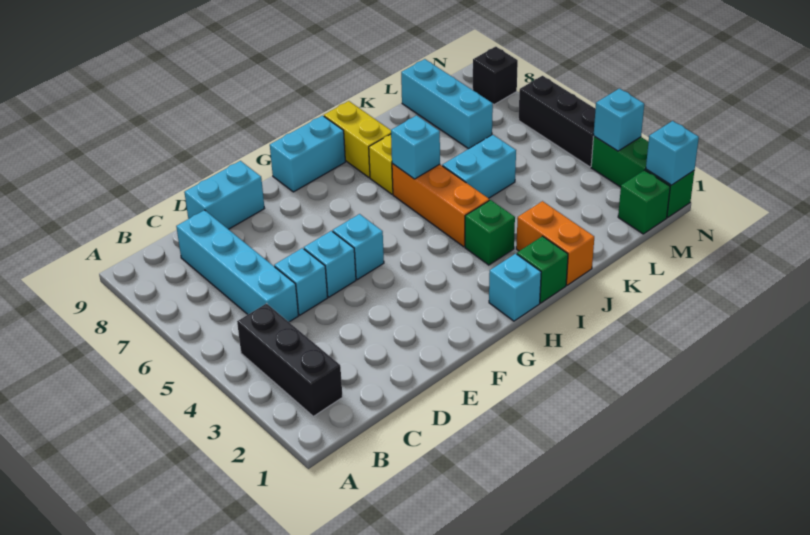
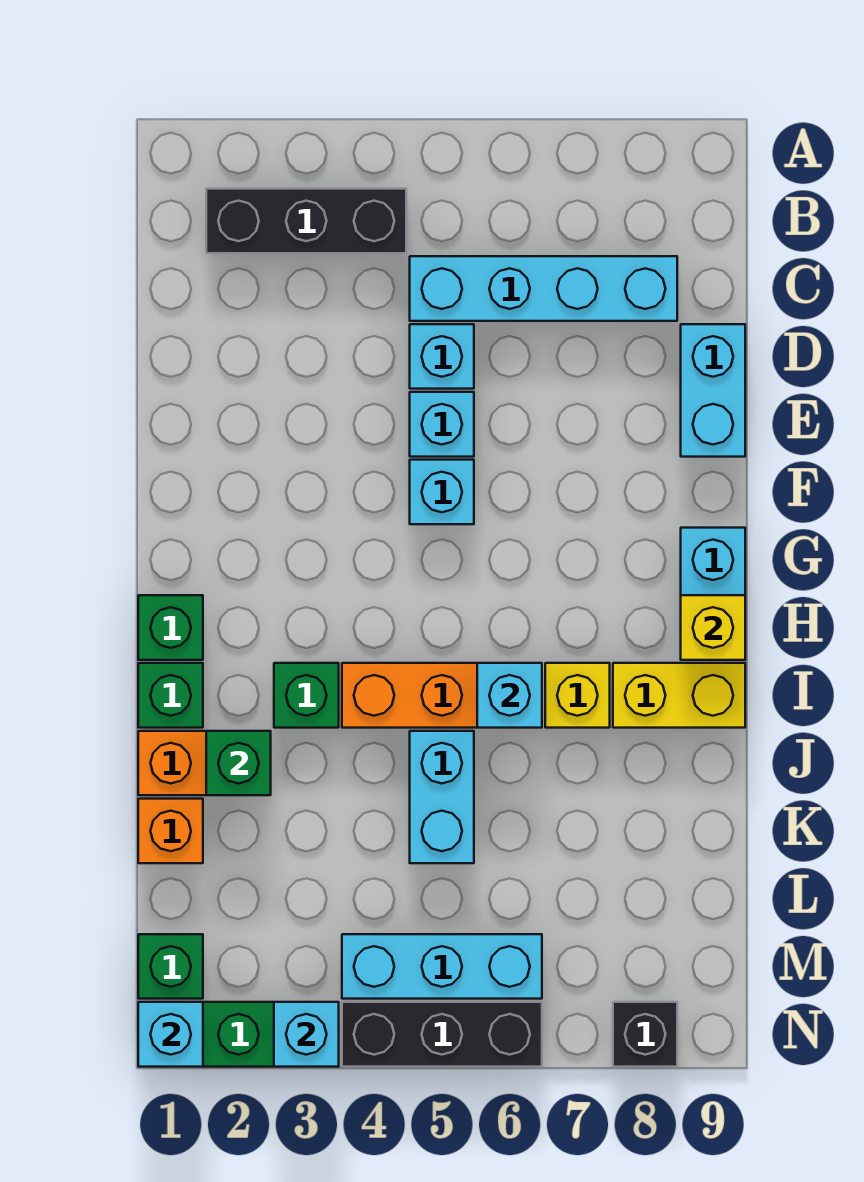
cyan brick H1 level 1 -> green brick H1 level 1
none -> yellow brick H9 level 2
none -> green brick J2 level 2
none -> orange brick K1 level 1
cyan brick L7:L9 level 1 -> cyan brick M4:M6 level 1

